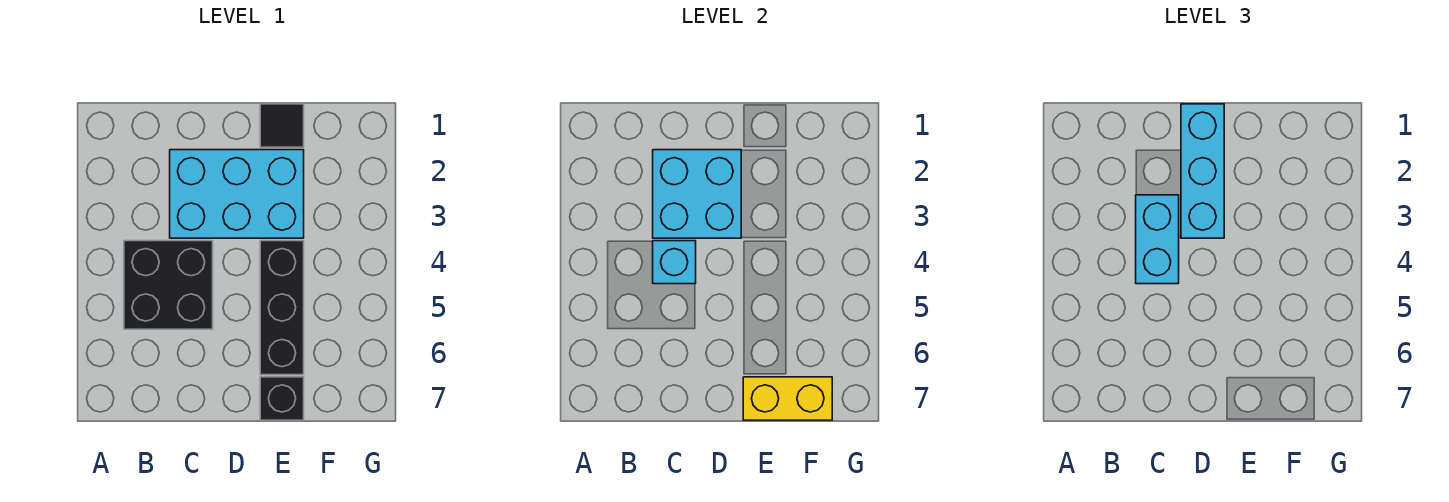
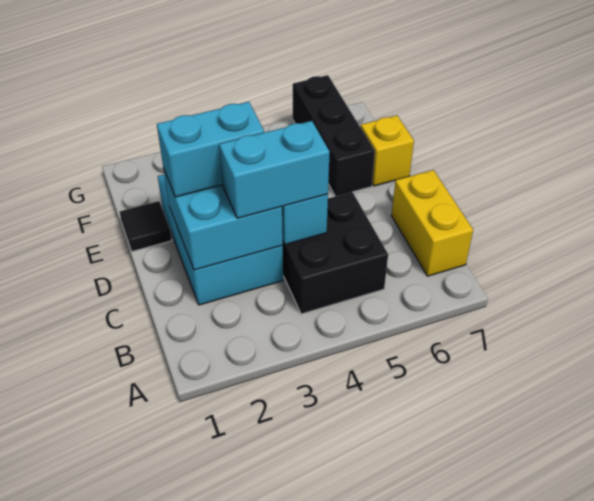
cyan brick D1:D3 level 3 -> cyan brick D2:D3 level 3
black brick E4:E6 level 1 -> black brick E6:G6 level 1
black brick E7 level 1 -> yellow brick E7 level 1
yellow brick E7:F7 level 2 -> yellow brick B7:C7 level 1

